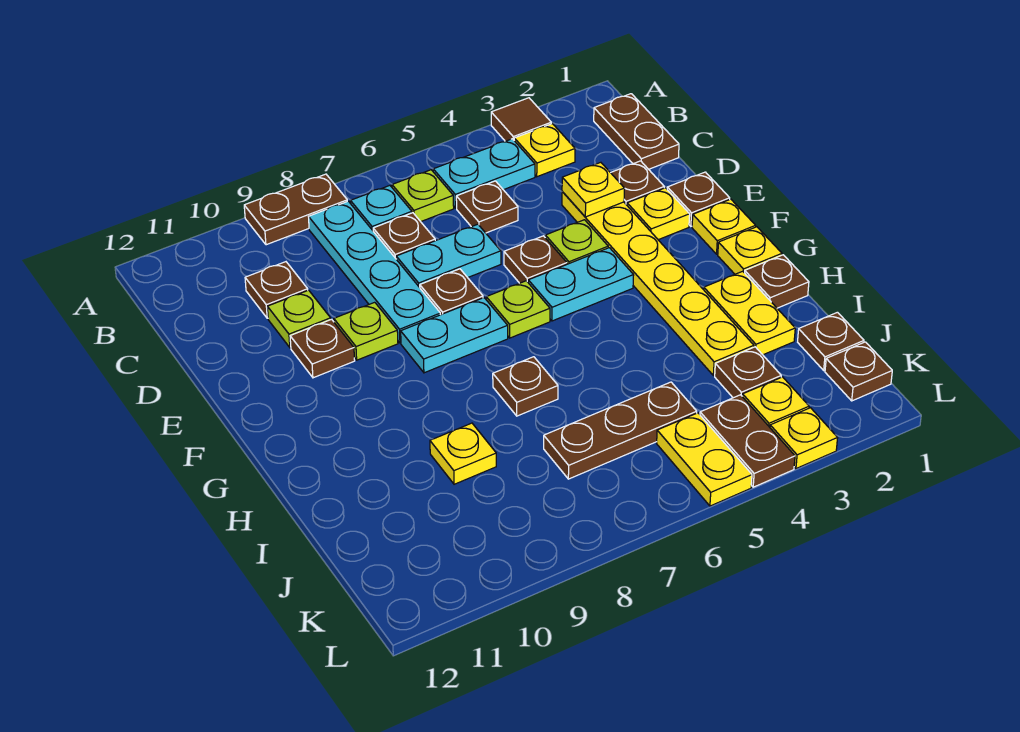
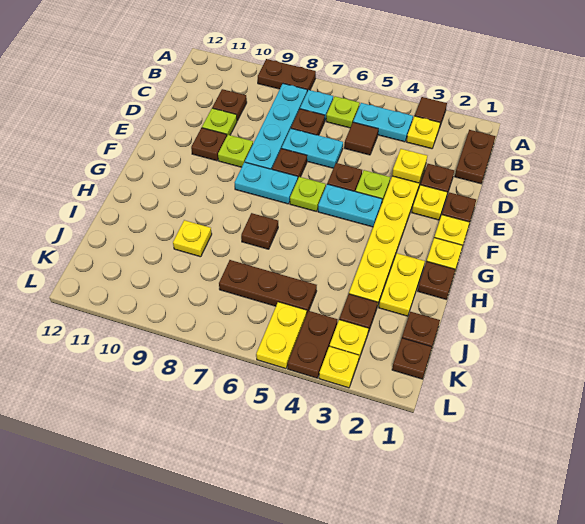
brown plate C5 level 1 -> brown tile C5 level 1

